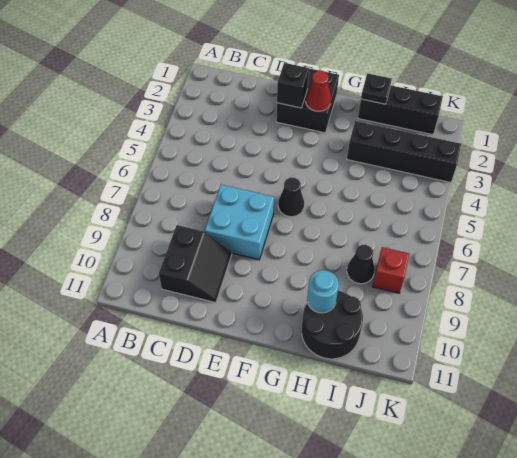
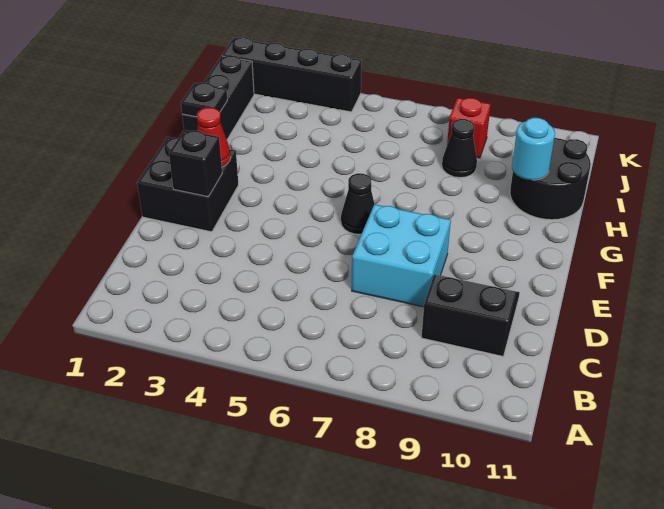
black brick H3:K3 level 1 -> black brick K1:K4 level 1

